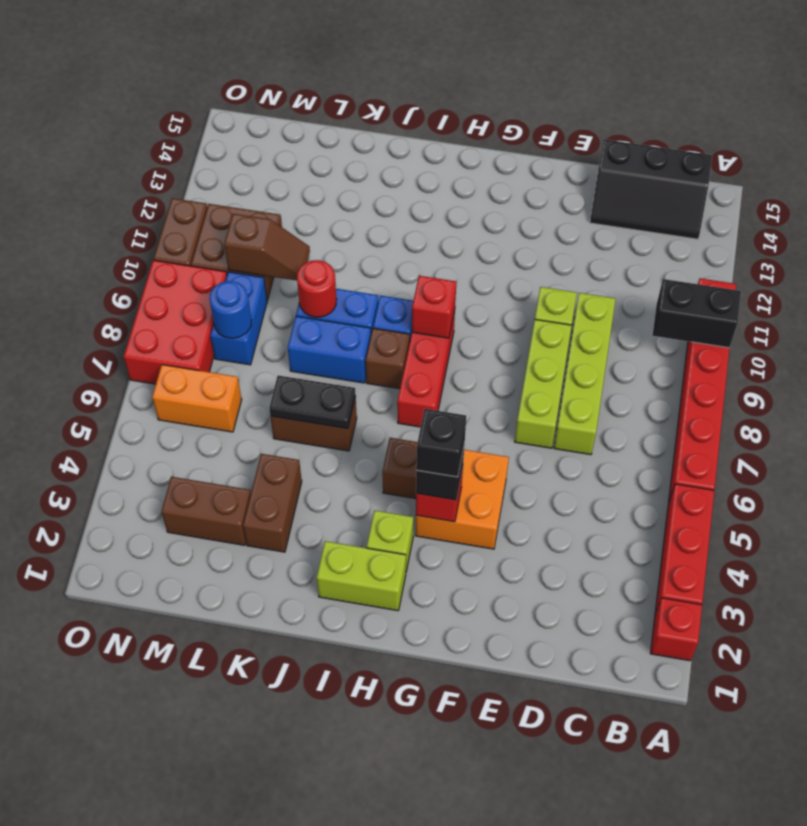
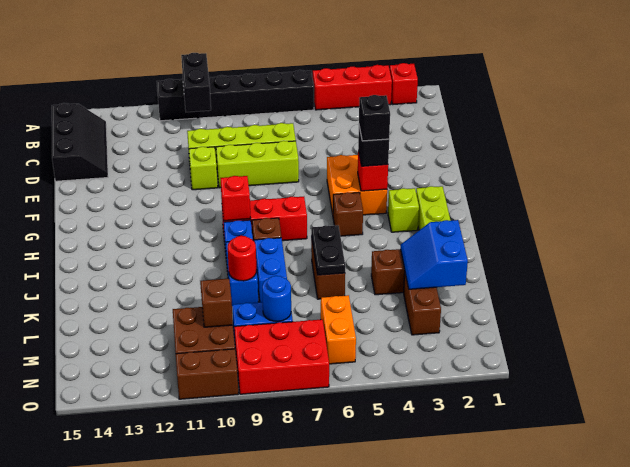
red brick A6:A11 level 1 -> black brick A6:A11 level 1
none -> blue slope K2:L3 level 2 top 2

